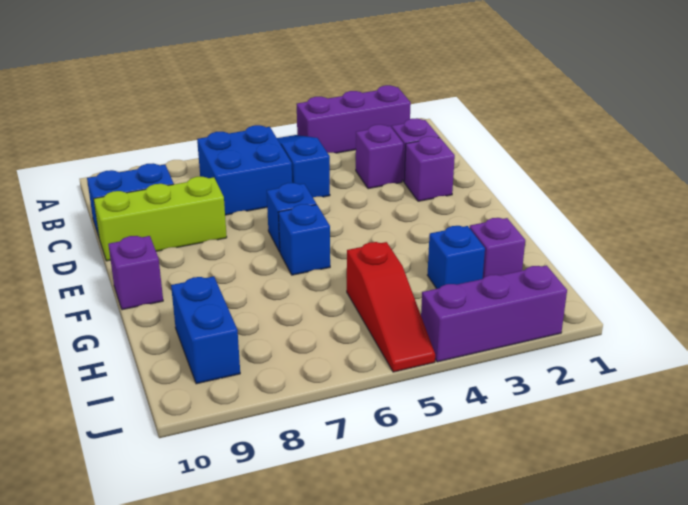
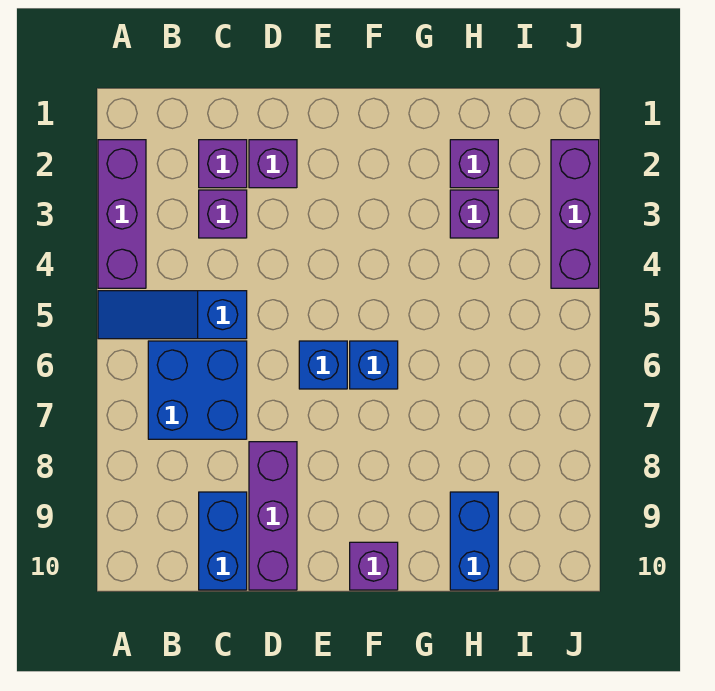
lime brick D8:D10 level 1 -> purple brick D8:D10 level 1
blue brick H3 level 1 -> purple brick H3 level 1
red slope H5:J5 level 1 top H -> none
blue brick H9:I9 level 1 -> blue brick H9:H10 level 1

